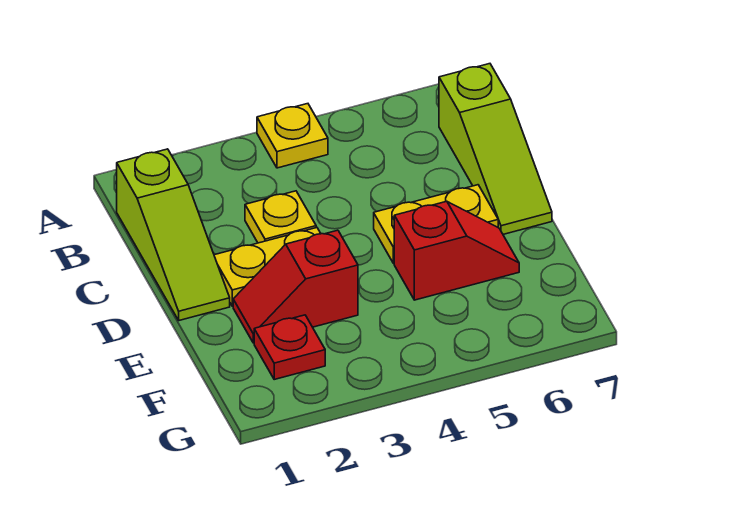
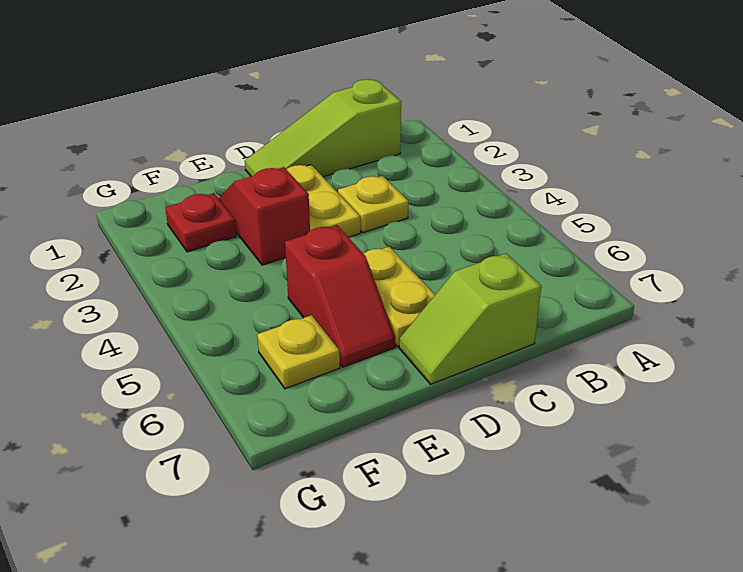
yellow plate A4 level 1 -> yellow plate F6 level 1
lime slope B7:D7 level 1 top B -> lime slope C7:D7 level 1 top C

